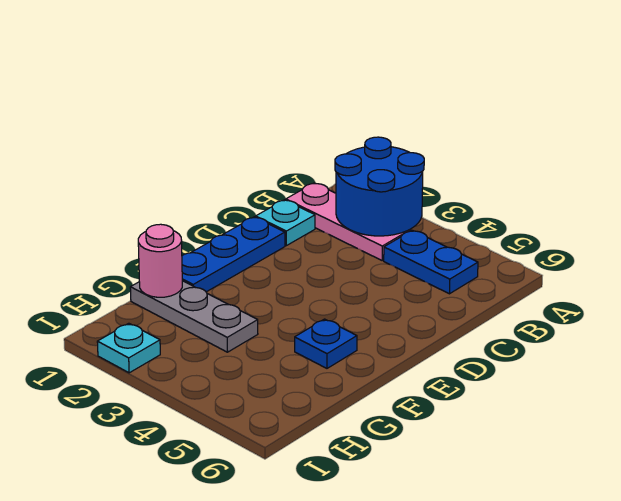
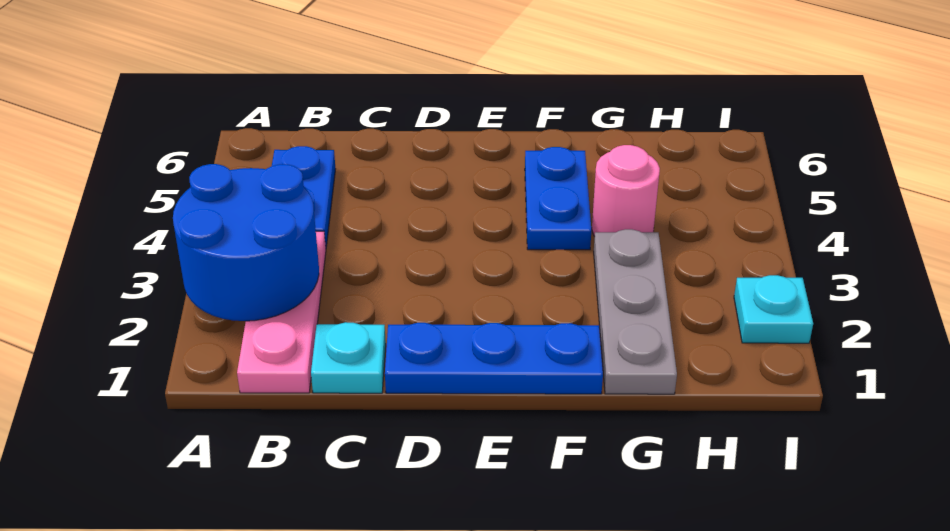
blue plate F5 level 1 -> blue plate F4:F5 level 1
pink round brick G1 level 2 -> pink round brick G4 level 1

